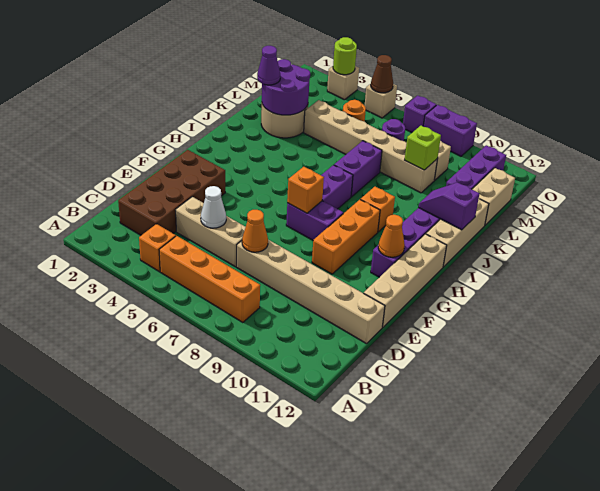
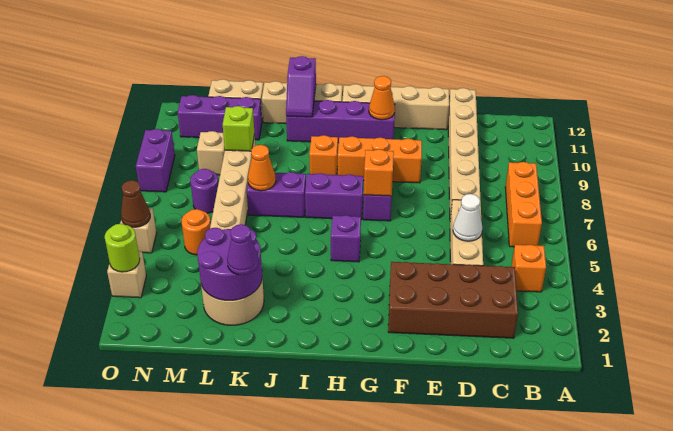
orange brick B5:B8 level 1 -> orange brick B6:B8 level 1
orange cone D7 level 2 -> orange cone K7 level 2
purple brick O7 level 1 -> purple brick H5 level 1

